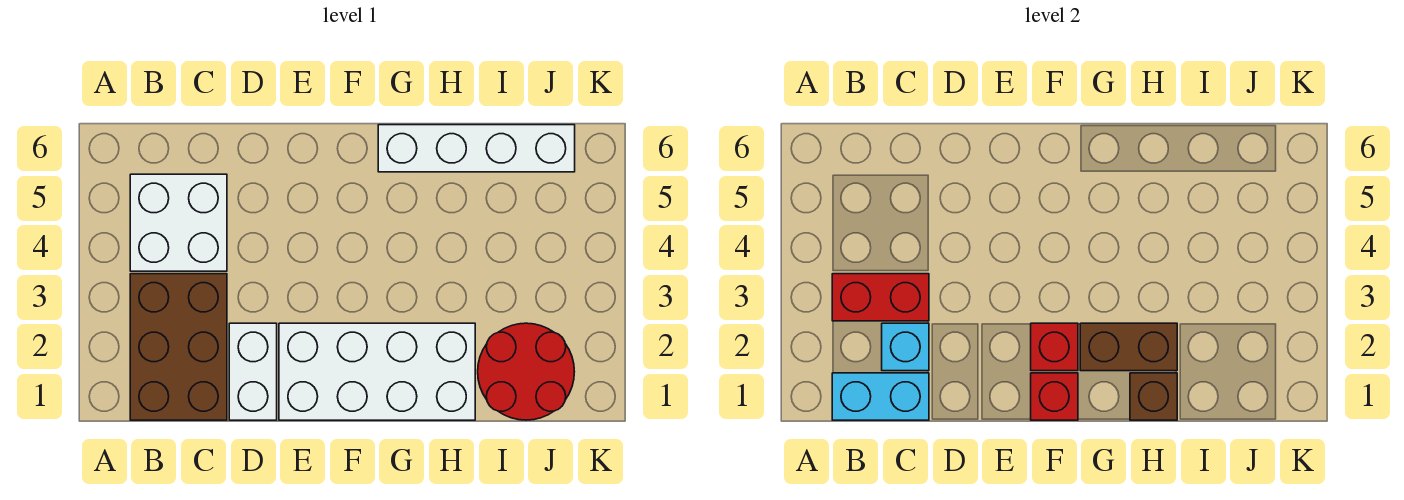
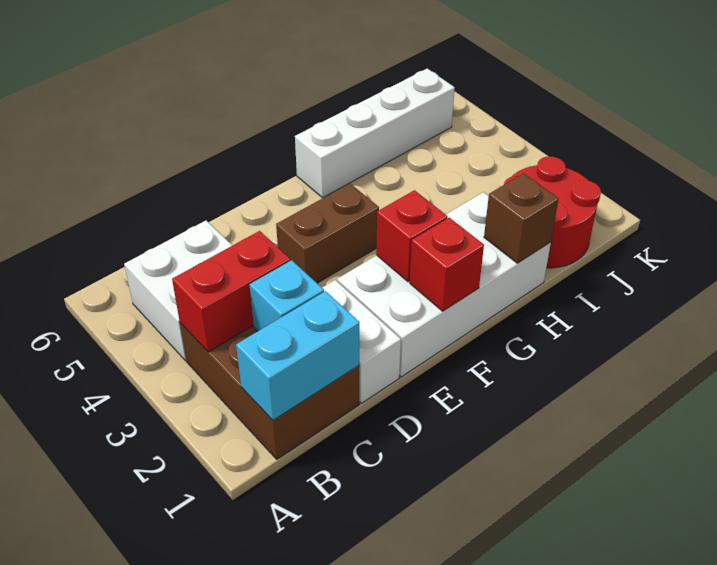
brown brick G2:H2 level 2 -> brown brick E4:F4 level 1

